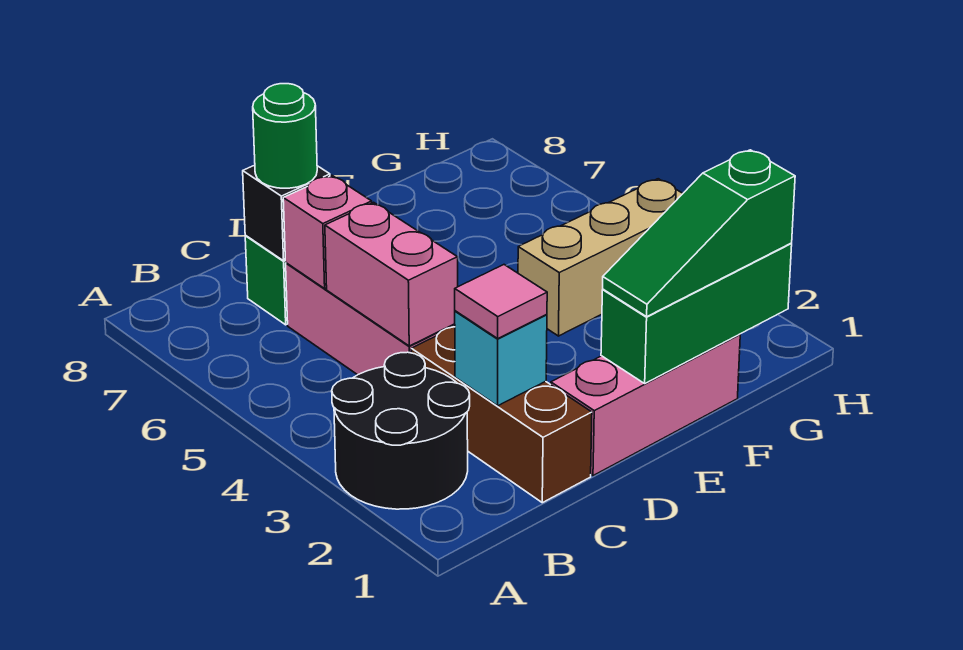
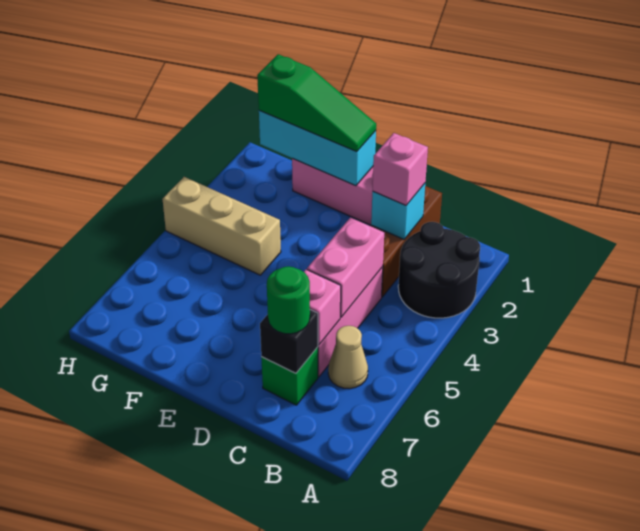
none -> tan cone B6 level 1
pink tile C2 level 3 -> pink brick C2 level 3
green brick E1:G1 level 2 -> cyan brick E1:G1 level 2

